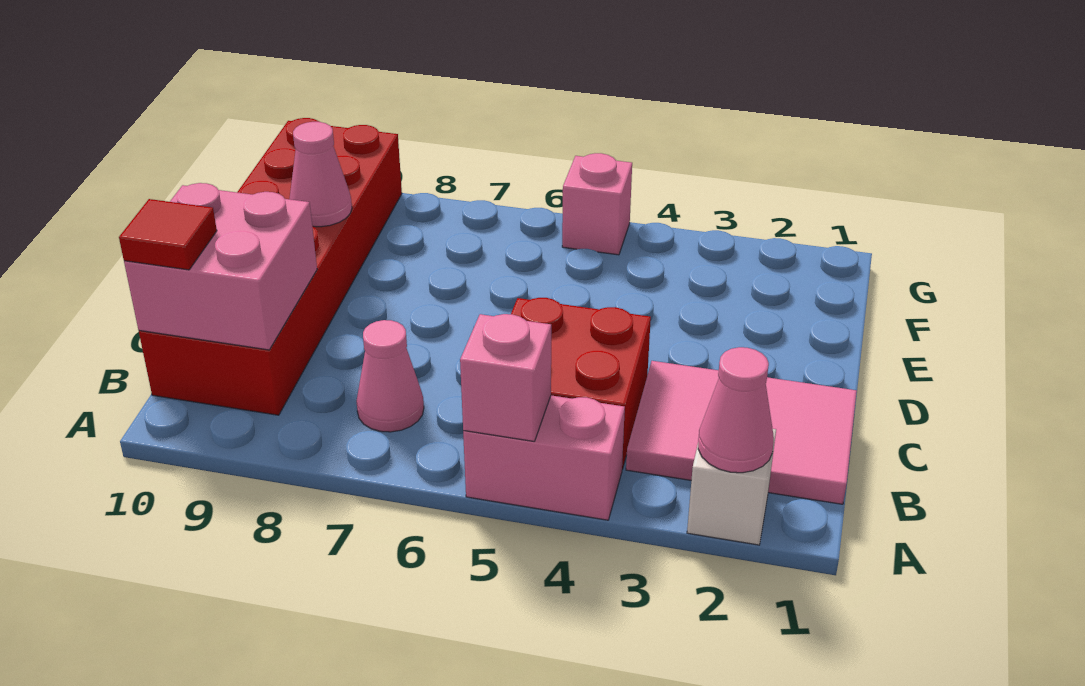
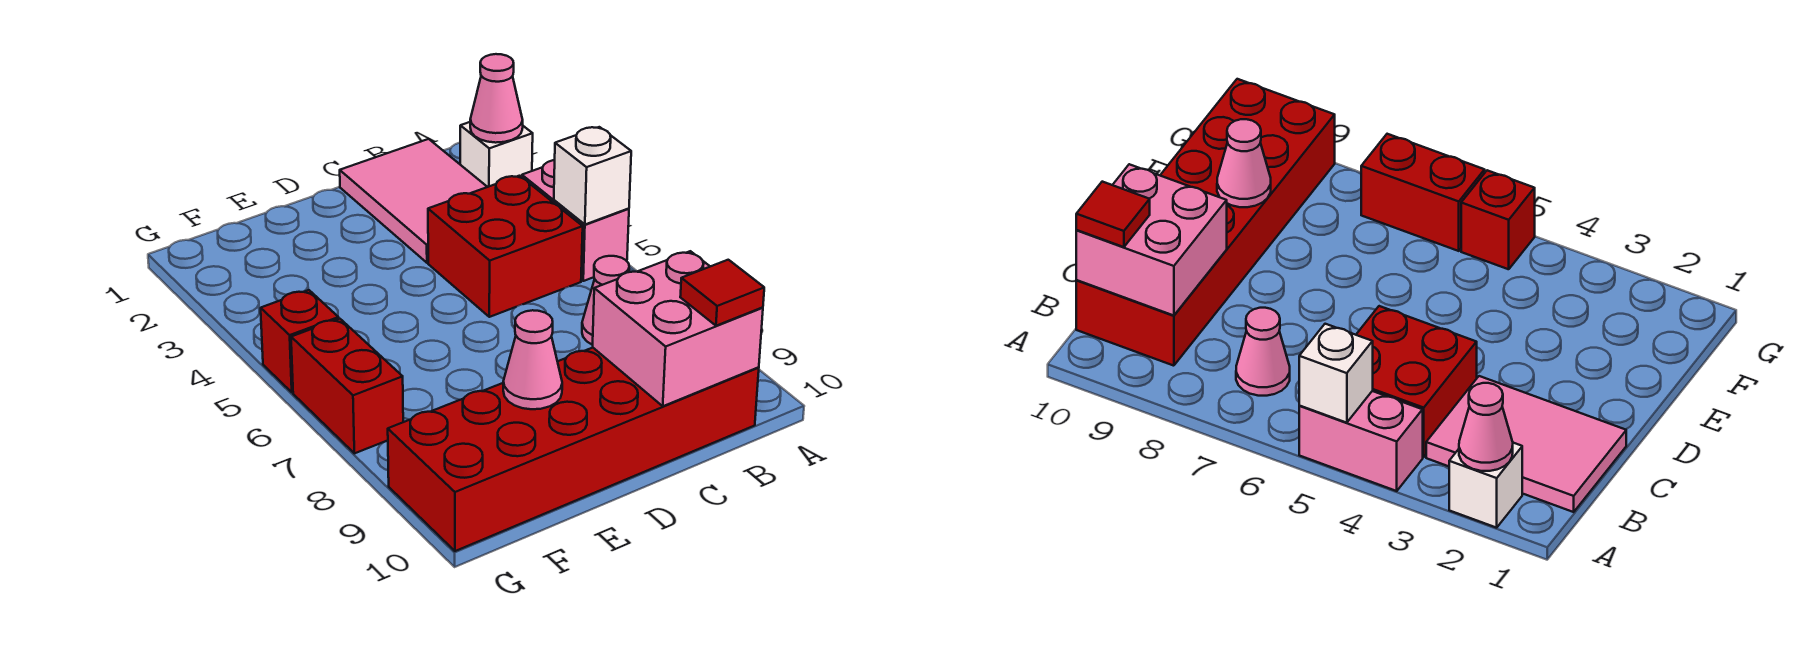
pink brick A5 level 2 -> white brick A5 level 2
pink brick G5 level 1 -> red brick G5 level 1
none -> red brick G6:G7 level 1

